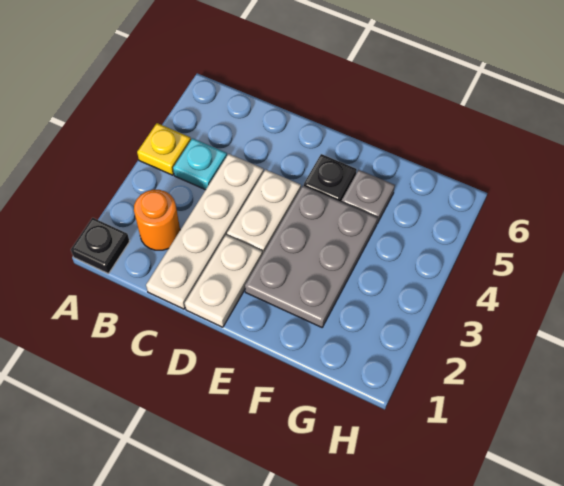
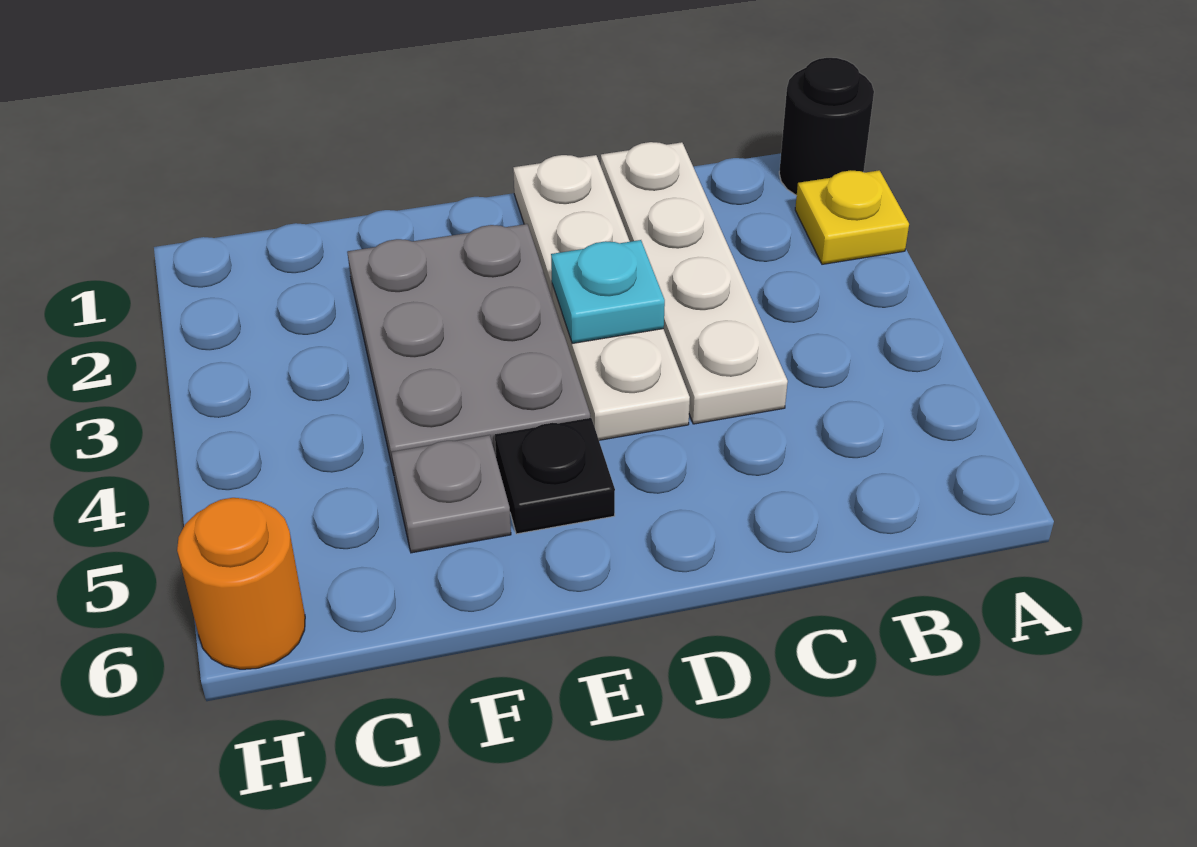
black plate A1 level 1 -> black round brick A1 level 1
yellow plate A4 level 1 -> yellow plate A2 level 1
orange round brick B2 level 1 -> orange round brick H6 level 1
cyan plate B4 level 1 -> cyan plate D3 level 2

